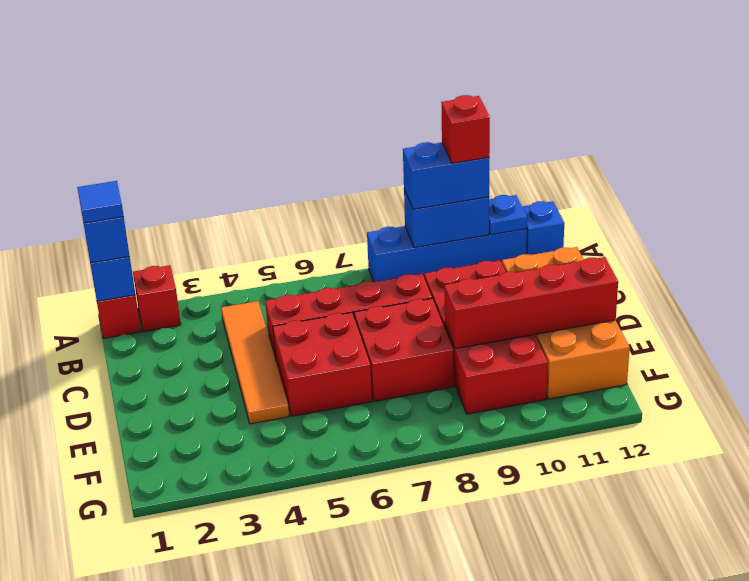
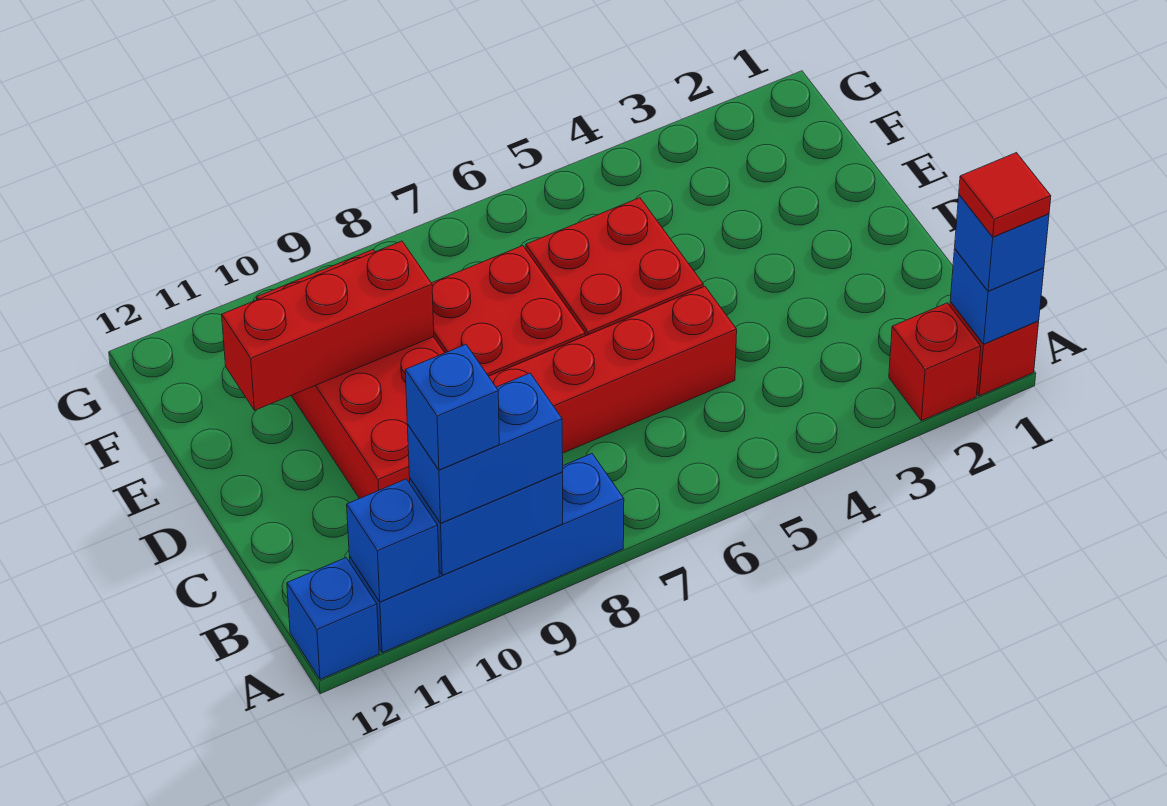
blue tile A1 level 4 -> red tile A1 level 4
red brick A10 level 4 -> blue brick A10 level 4
blue plate A11 level 2 -> blue brick A11 level 2
orange tile B4:E4 level 1 -> none
orange brick C11:F12 level 1 -> none
red brick E9:E12 level 2 -> red brick E9:E11 level 2

